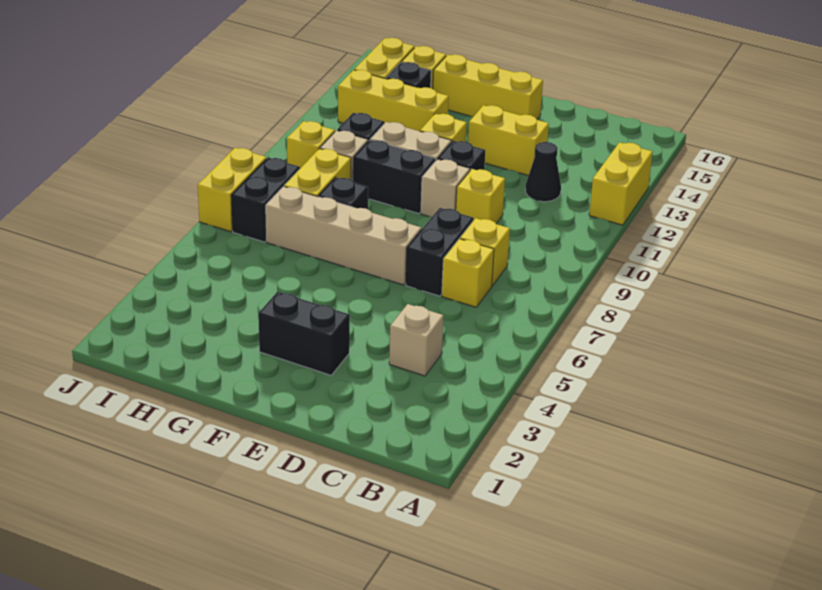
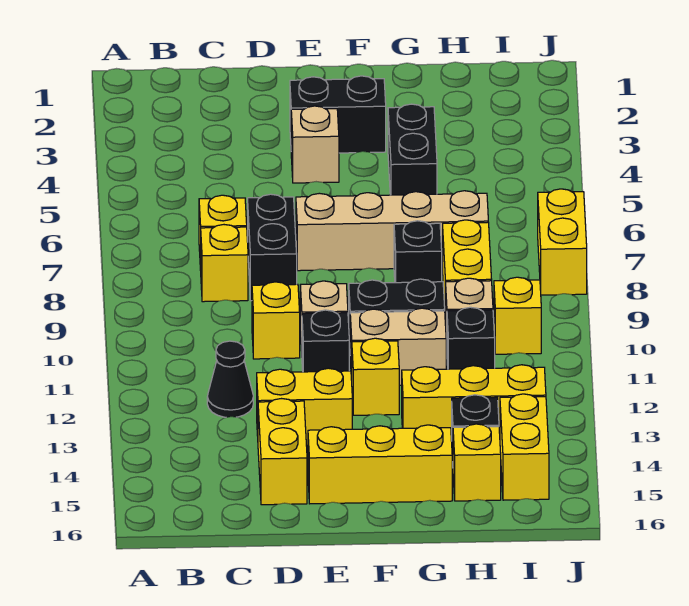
yellow brick A12:A13 level 1 -> yellow brick D14:D15 level 1
tan brick C4 level 1 -> tan brick E4 level 1
black brick I7:I8 level 1 -> black brick G4:G5 level 1

